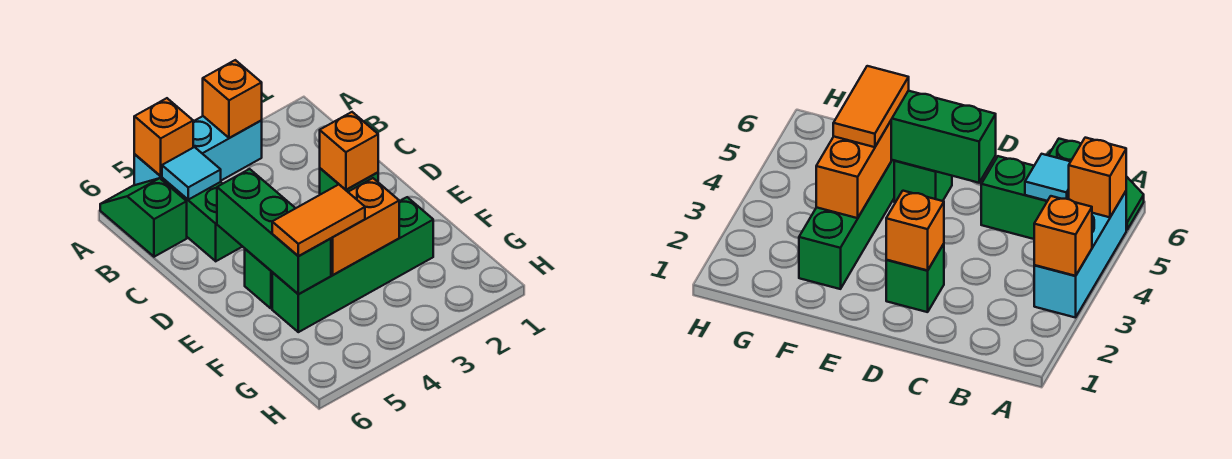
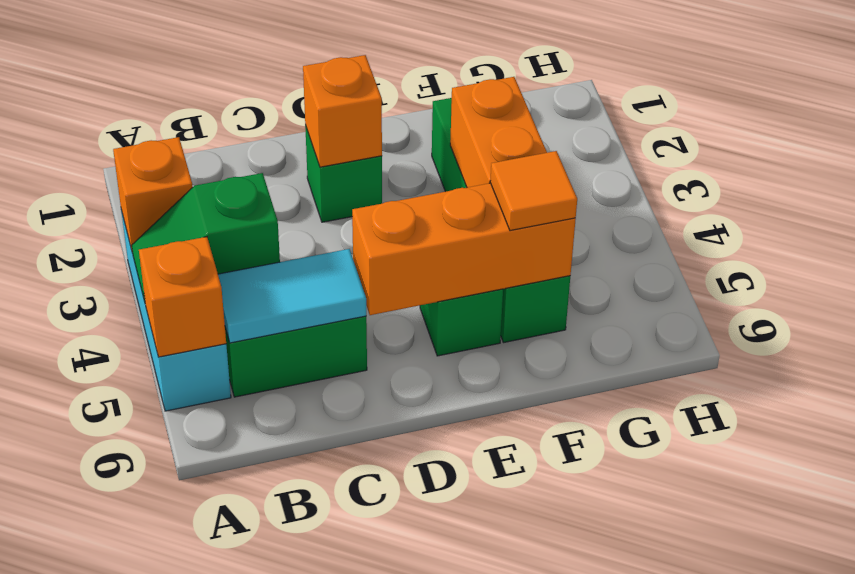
green slope A6:B6 level 1 top B -> green slope A4:B4 level 2 top B
cyan tile B5 level 2 -> cyan tile B5:C5 level 2
green brick D5:F5 level 2 -> orange brick D5:F5 level 2
orange tile F4:F5 level 3 -> orange tile F5 level 3

